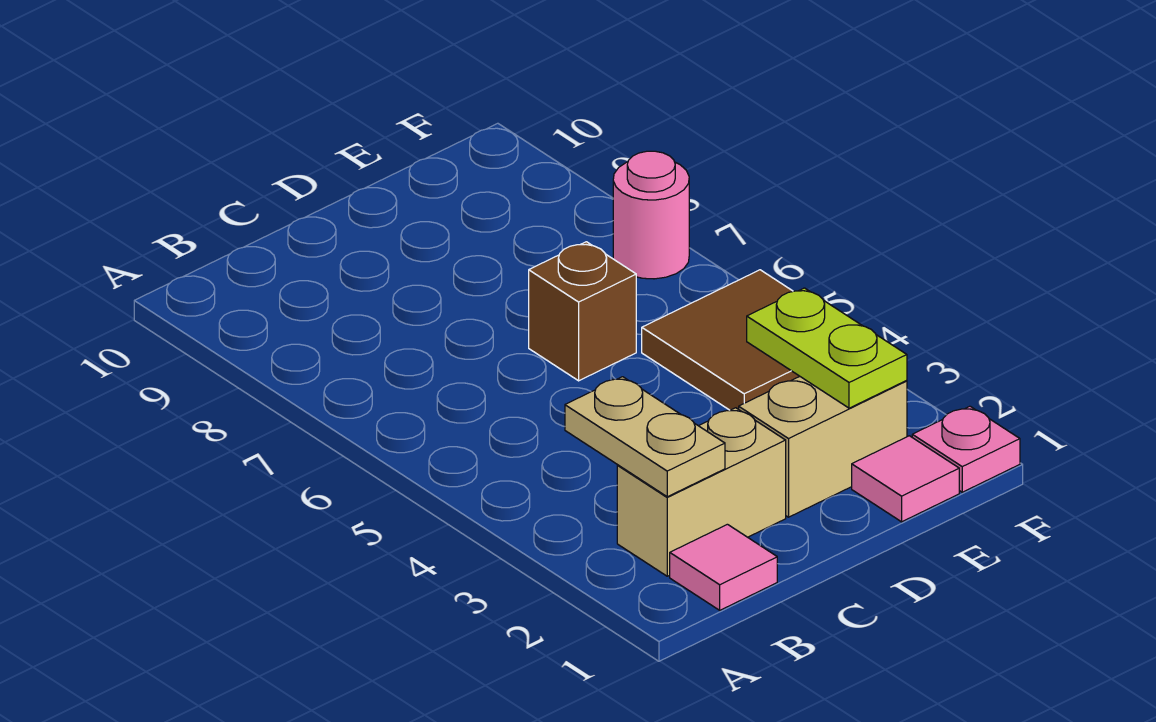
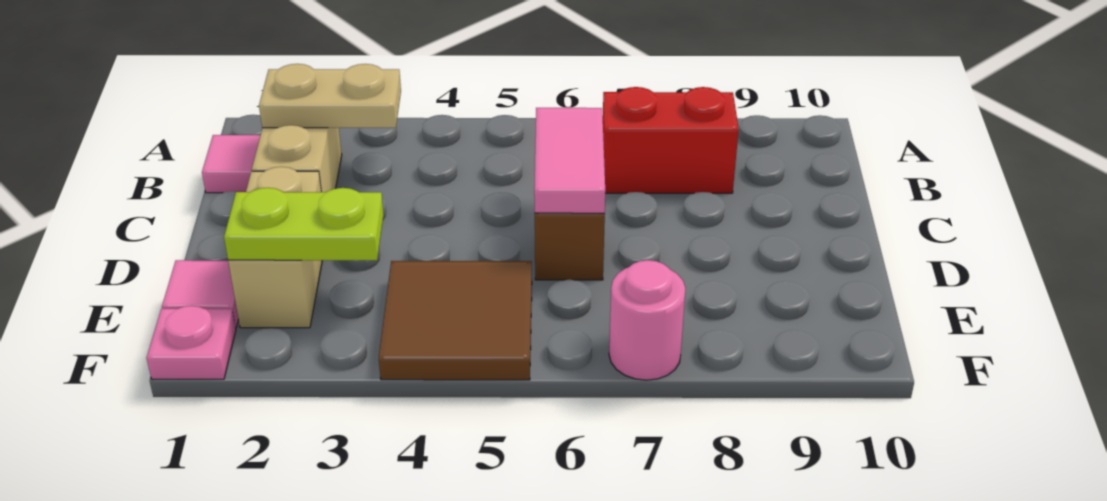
none -> red brick B7:B8 level 1
none -> pink tile C6:D6 level 2

